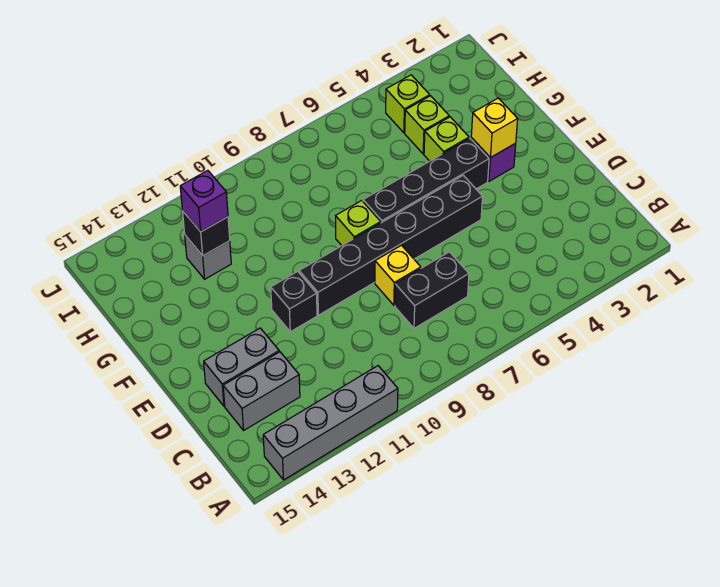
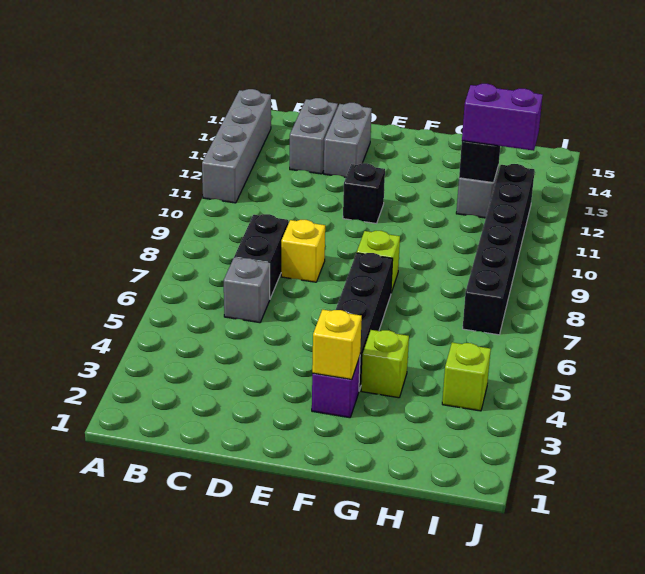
none -> grey brick C6 level 1
black brick E5:E10 level 1 -> black brick I7:I12 level 1
lime brick H4 level 1 -> none
purple brick H12 level 3 -> purple brick H12:I12 level 3

